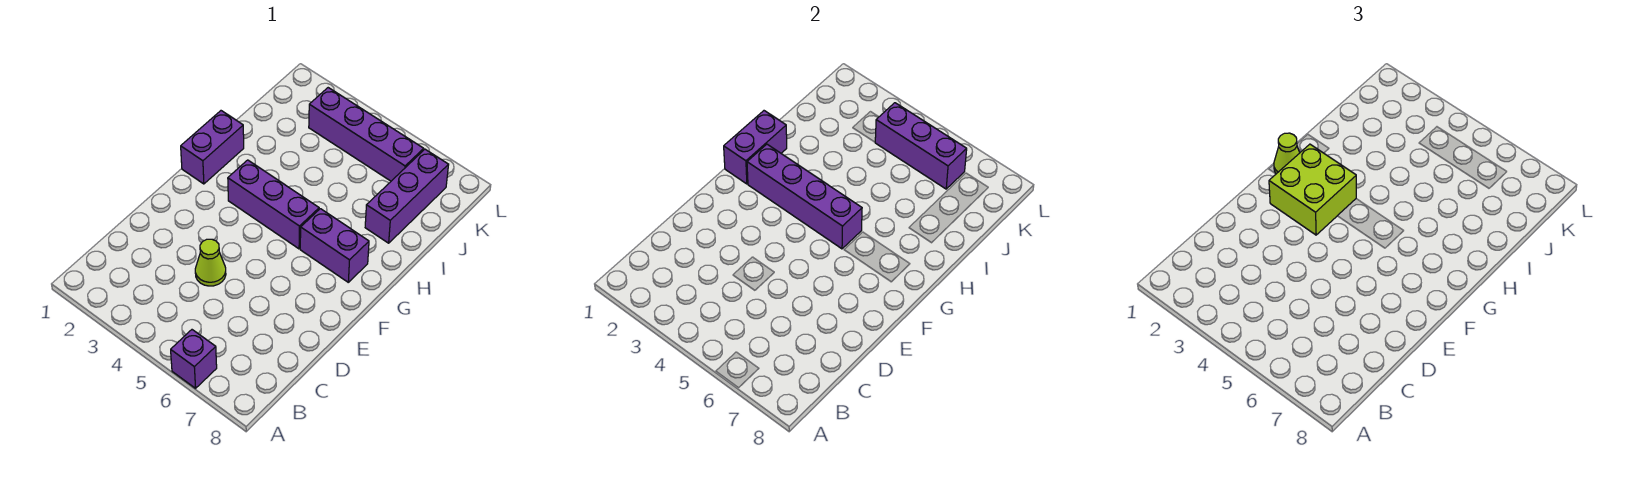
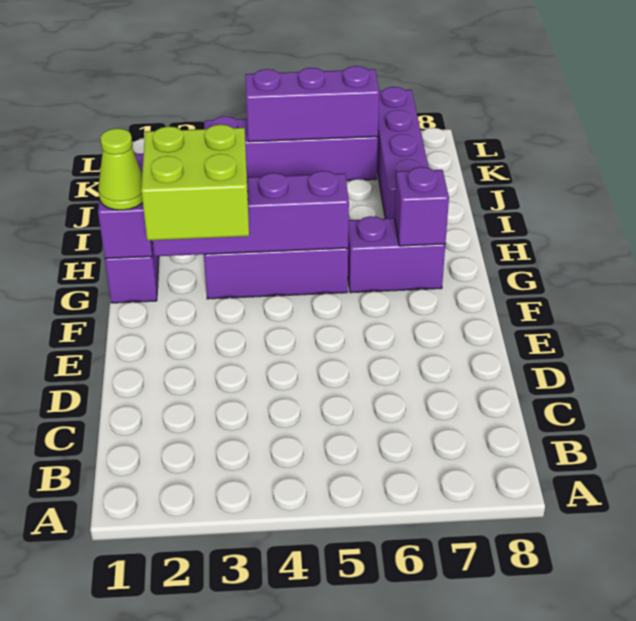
purple brick A6 level 1 -> purple brick G7 level 2
lime cone D4 level 1 -> none
purple brick I7:K7 level 1 -> purple brick I7:L7 level 1

